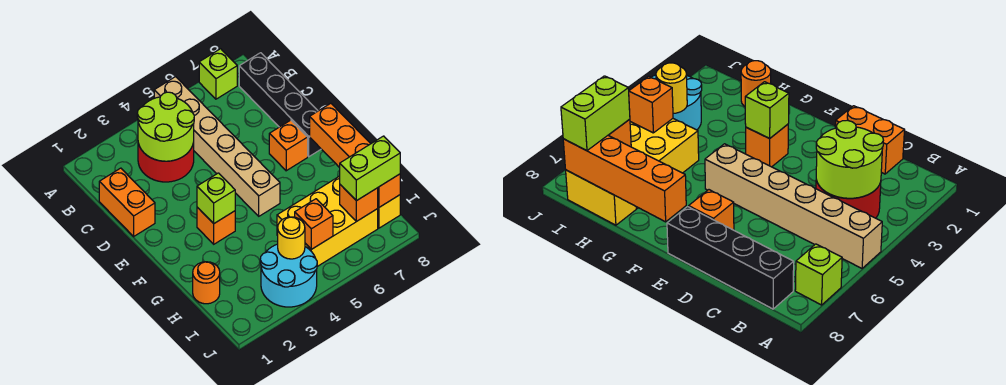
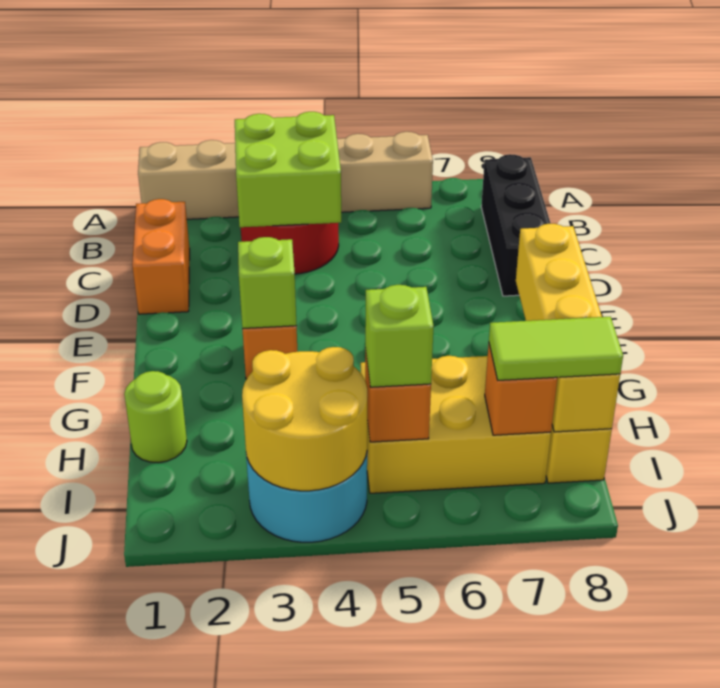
tan brick A5:F5 level 1 -> tan brick A1:A6 level 1
lime brick A7 level 1 -> lime brick I5 level 3
lime round brick B3:C4 level 2 -> lime brick B3:C4 level 2
black brick B8:E8 level 1 -> black brick B8:D8 level 1
orange brick E7 level 1 -> none
orange brick F8:I8 level 2 -> yellow brick F8:I8 level 2
orange round brick H1 level 1 -> lime round brick H1 level 1
yellow round brick I4 level 2 -> yellow round brick I3:J4 level 2
lime brick I7:I8 level 3 -> lime tile I7:I8 level 3

